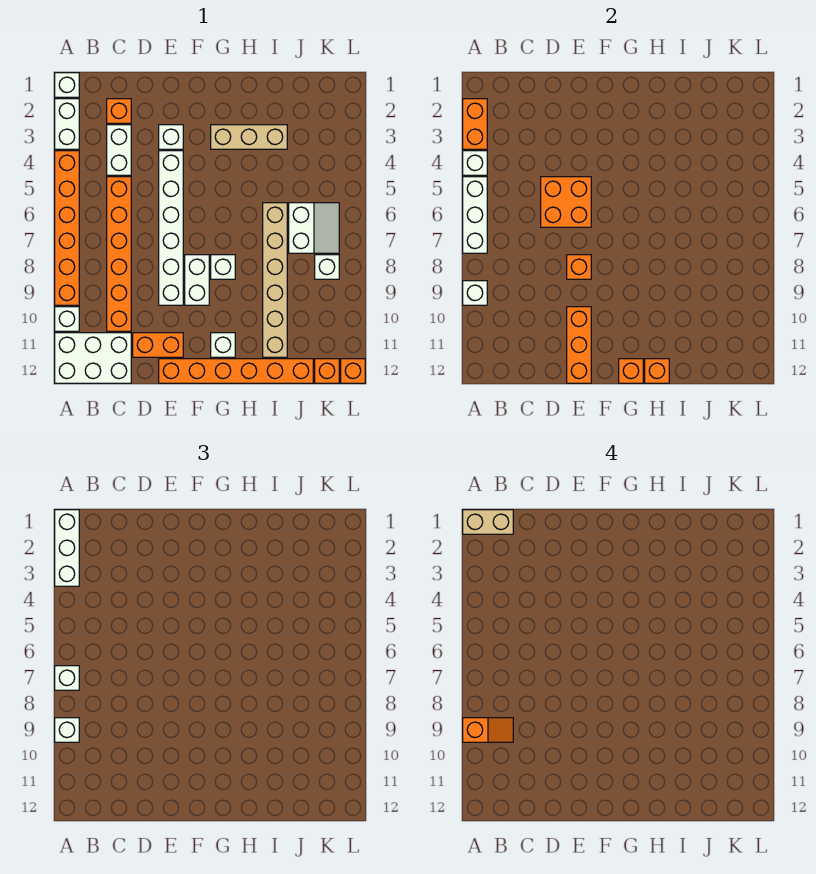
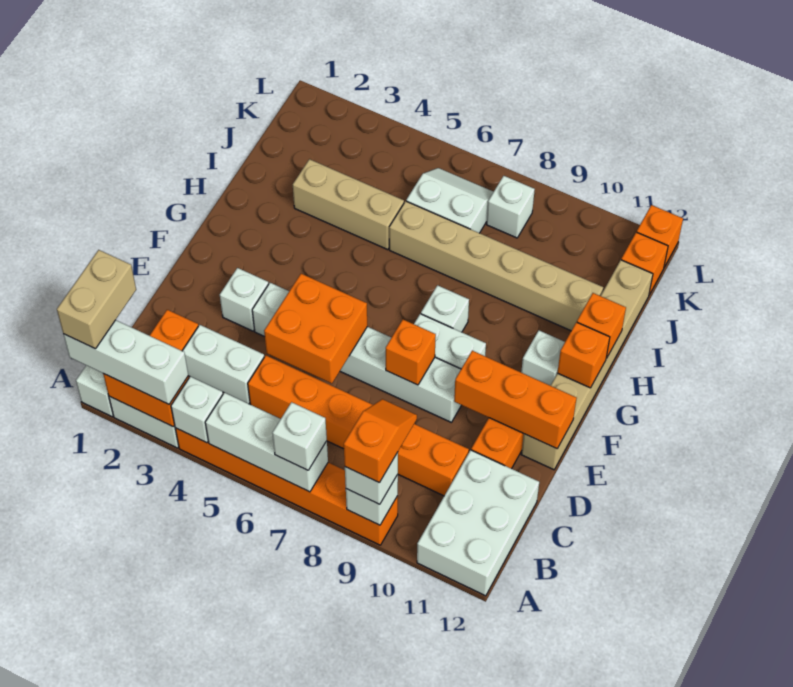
white brick A10 level 1 -> none
orange brick E12:J12 level 1 -> tan brick E12:J12 level 1
tan brick G3:I3 level 1 -> tan brick I3:I5 level 1

